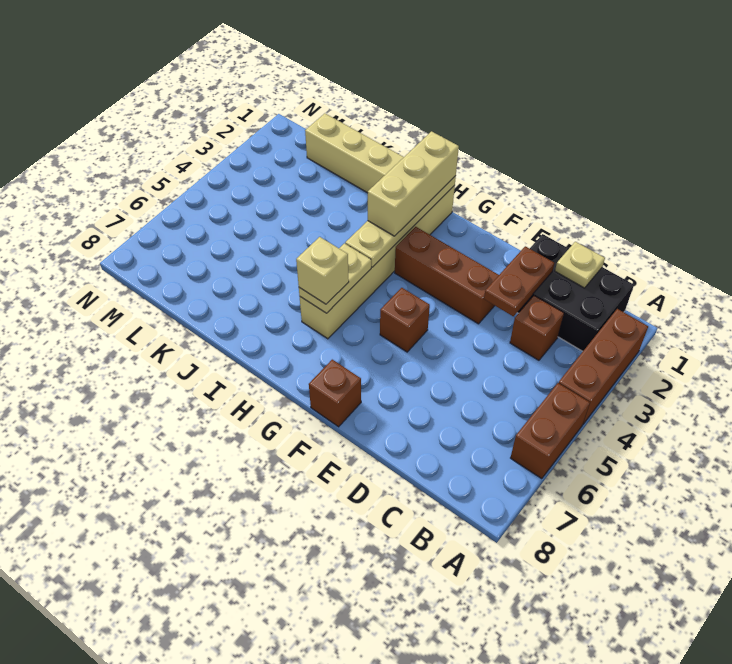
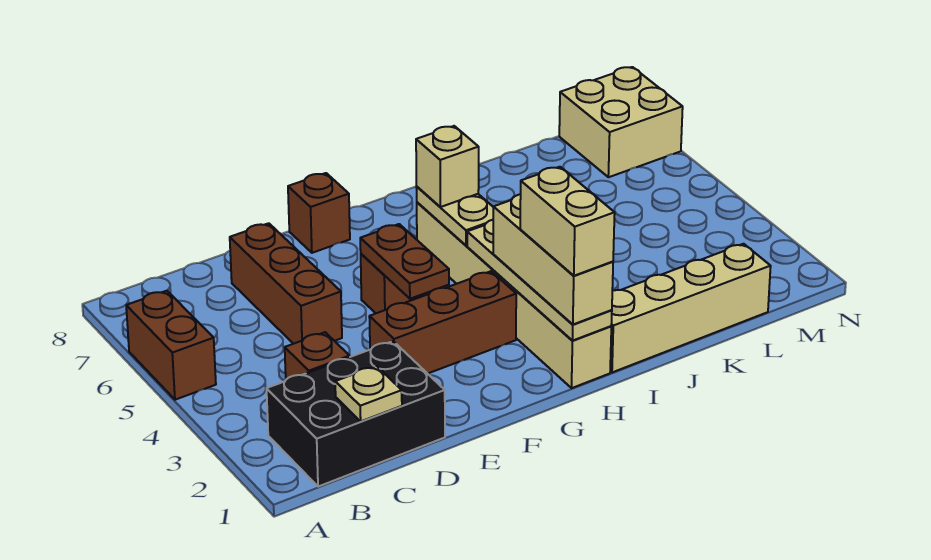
brown brick A2:A4 level 1 -> brown brick D5:D7 level 1
brown plate D2:D3 level 2 -> brown plate F4:F5 level 2
none -> tan brick H1:H2 level 4
none -> tan brick M7:N8 level 1

